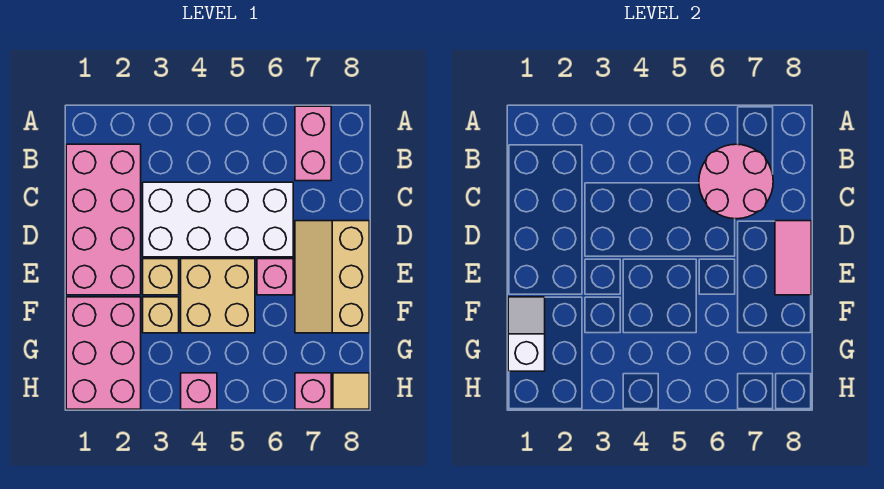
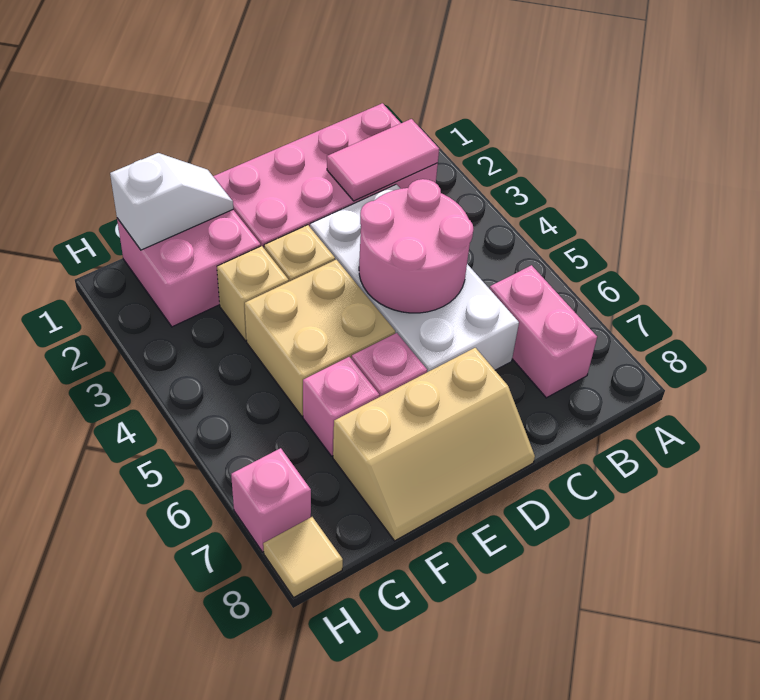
pink brick A7:B7 level 1 -> pink brick B6:B7 level 1
pink round brick B6:C7 level 2 -> pink round brick C4:D5 level 2
tan slope D7:F8 level 1 top 8 -> tan slope D7:F8 level 1 top 7
pink tile D8:E8 level 2 -> pink tile B2:C2 level 2
pink brick F1:H2 level 1 -> pink brick F1:G2 level 1
pink brick H4 level 1 -> pink brick F6 level 1

